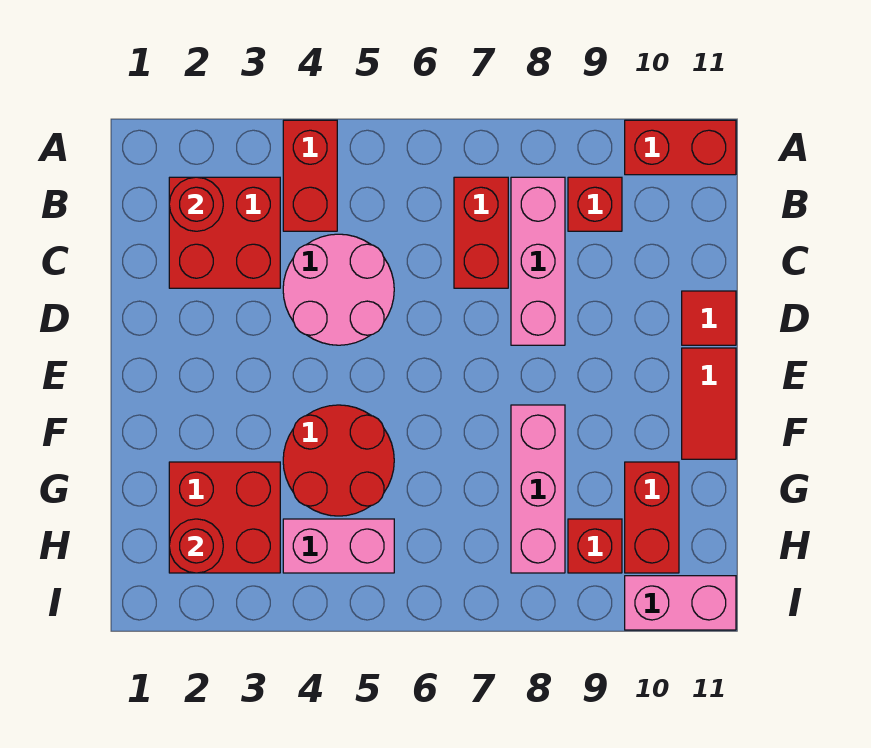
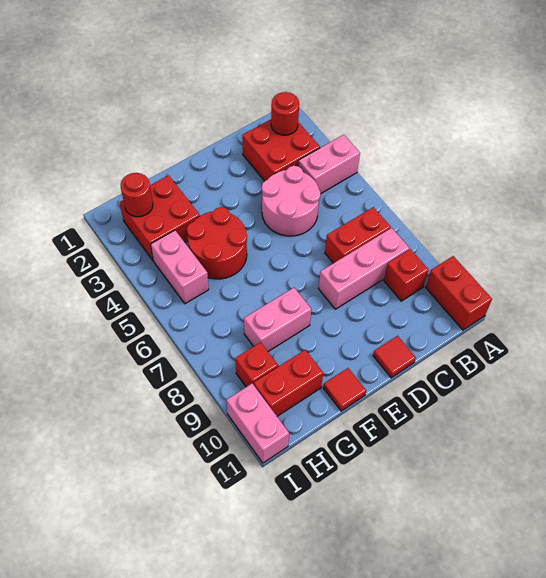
red brick A4:B4 level 1 -> pink brick A4:B4 level 1
red tile E11:F11 level 1 -> red tile F11 level 1
pink brick F8:H8 level 1 -> pink brick F8:G8 level 1

